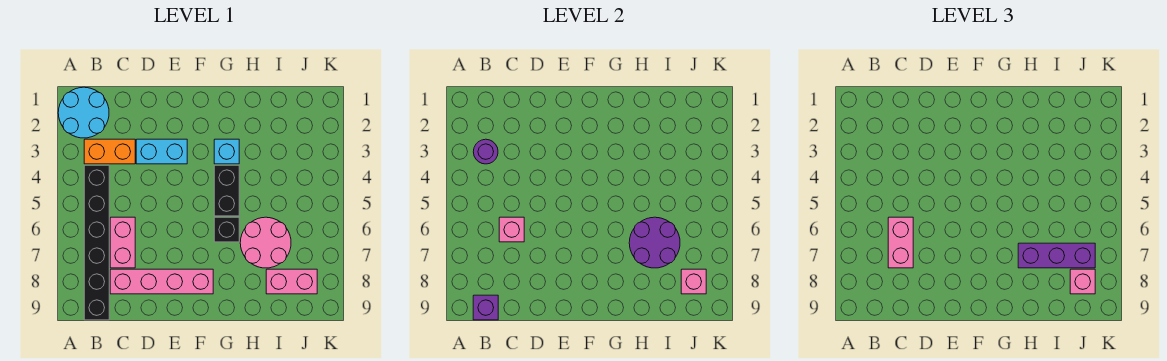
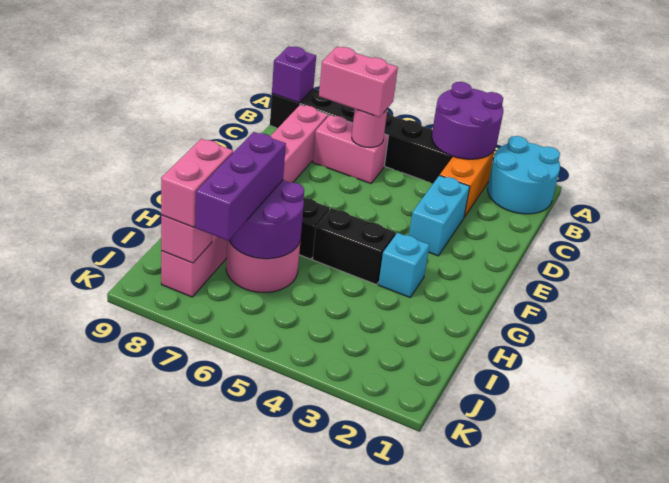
purple round brick B3 level 2 -> purple round brick A3:B4 level 2
pink brick C6 level 2 -> pink round brick C6 level 2
pink brick J8 level 3 -> pink brick I8:J8 level 3

